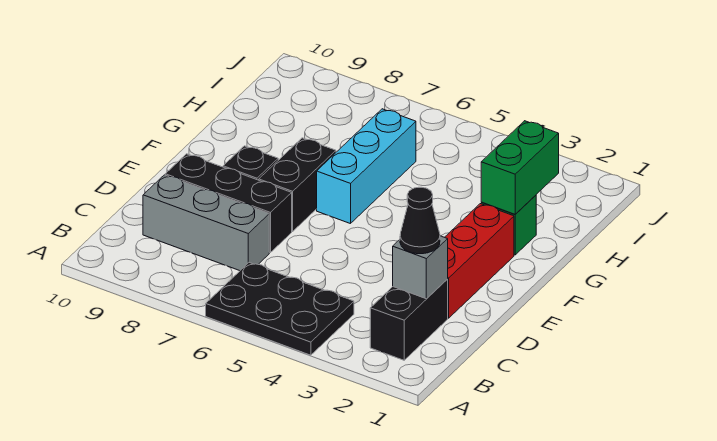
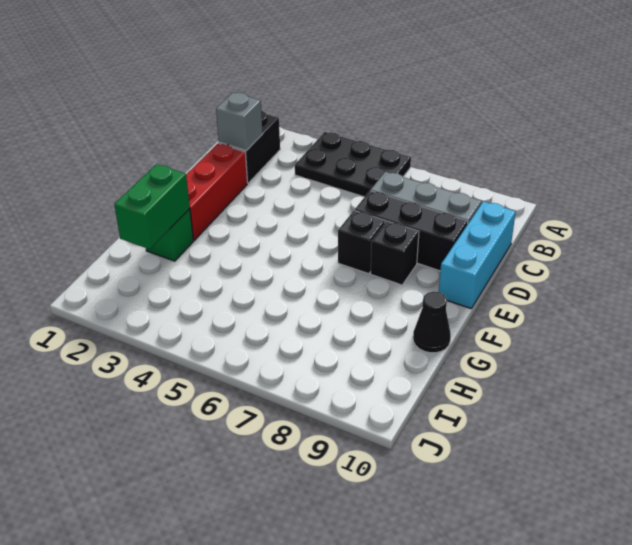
black cone C2 level 3 -> black cone G10 level 1
black brick E7:F7 level 1 -> black brick E7 level 1
cyan brick F6:H6 level 1 -> cyan brick C10:E10 level 1

